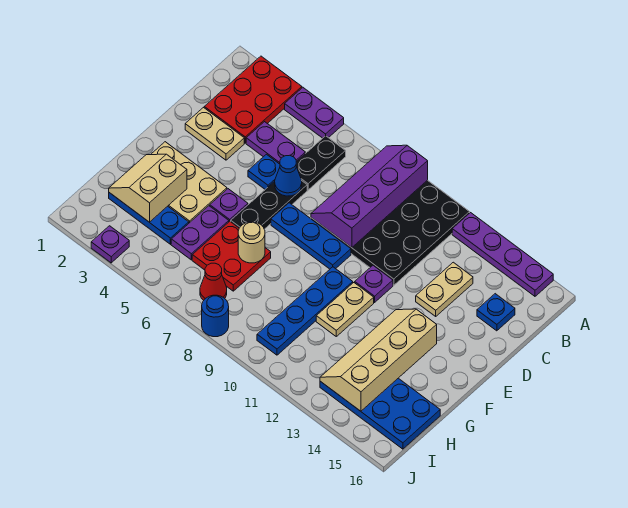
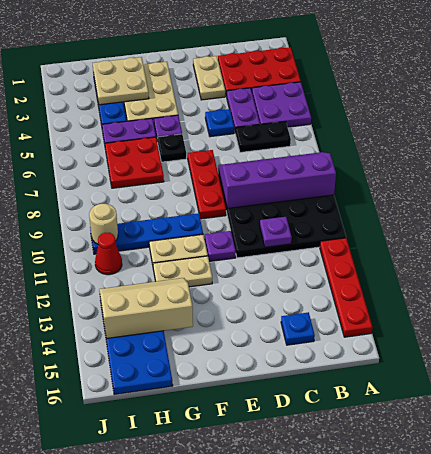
purple plate A4:A5 level 1 -> purple plate A4:B5 level 1
purple plate A12:A15 level 1 -> red plate A12:A15 level 1
tan plate C13:D13 level 1 -> tan plate F12:G12 level 1
black plate D6:F6 level 1 -> black plate F6 level 1
blue cone D6 level 2 -> none
blue plate E7:E9 level 1 -> red plate E7:E9 level 1
tan slope F13:I14 level 2 top 14 -> tan slope G13:I14 level 2 top 14
tan slope G2:H3 level 2 top 3 -> tan plate G2:H3 level 2
tan round brick G7 level 2 -> tan round brick I10 level 2
red cone I7 level 1 -> red cone I11 level 1
purple plate J3 level 1 -> purple plate C11 level 2
blue round brick J8 level 1 -> none

